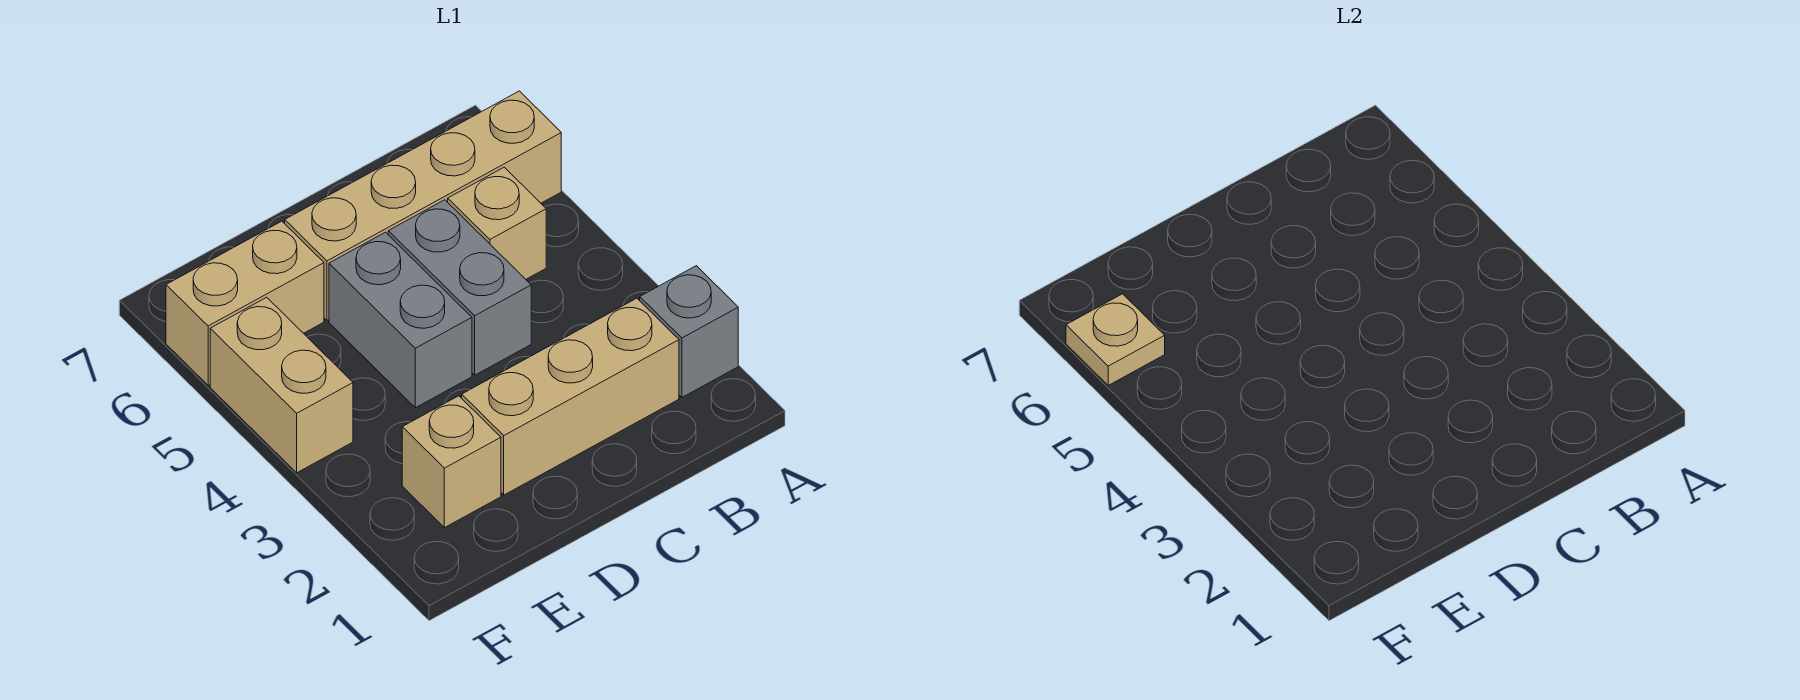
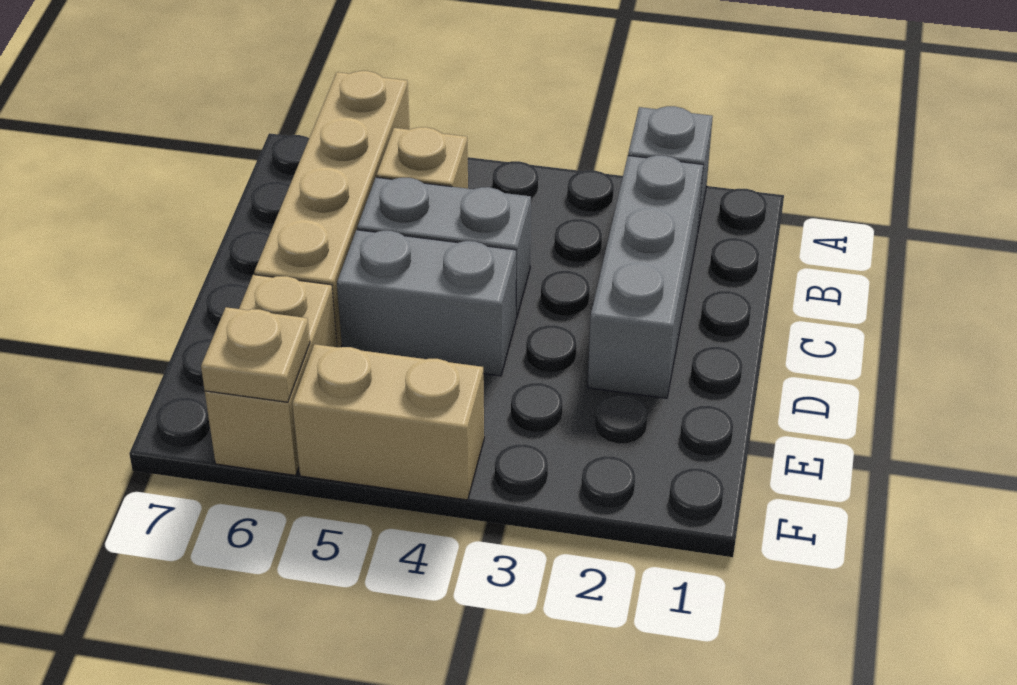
tan brick B2:D2 level 1 -> grey brick B2:D2 level 1
tan brick E2 level 1 -> none

